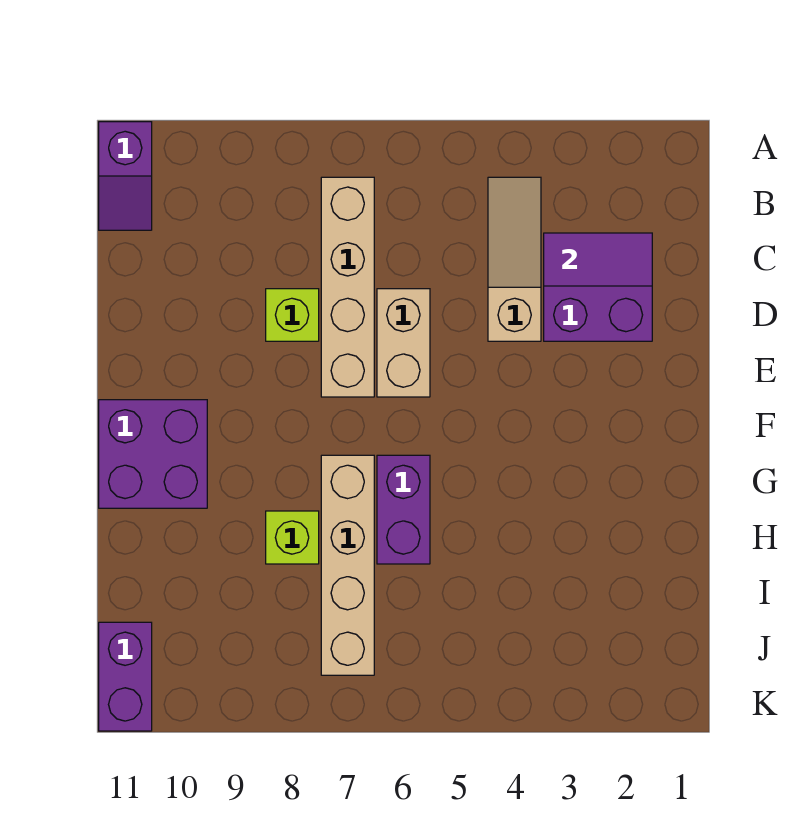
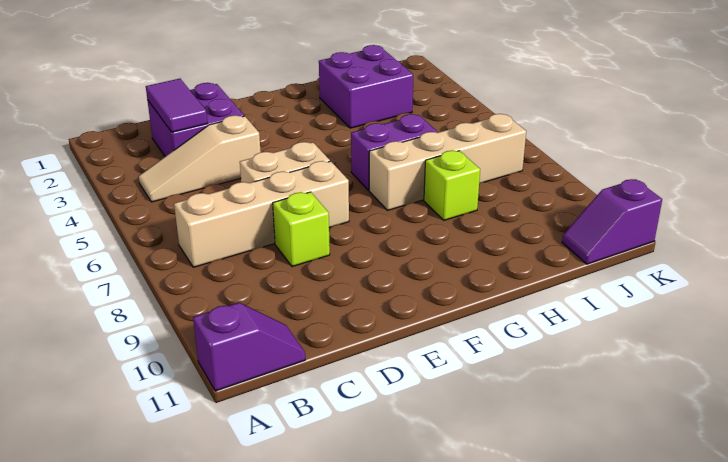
purple brick F10:G11 level 1 -> purple brick H2:I3 level 1
purple brick J11:K11 level 1 -> purple slope J11:K11 level 1 top K

